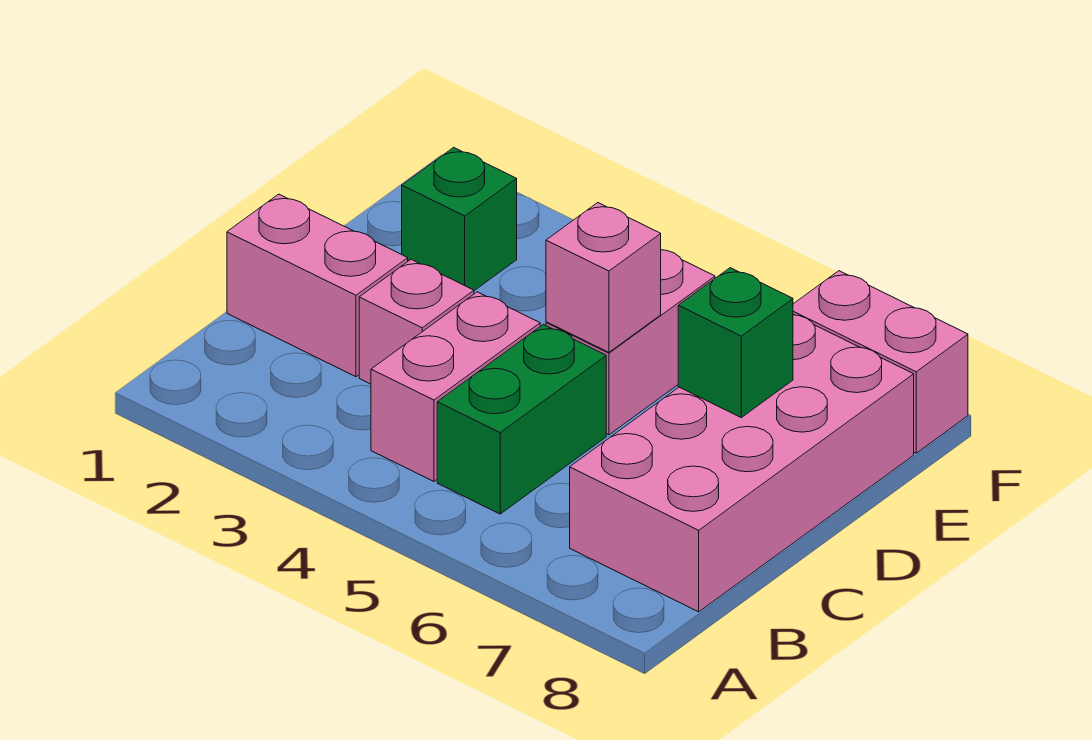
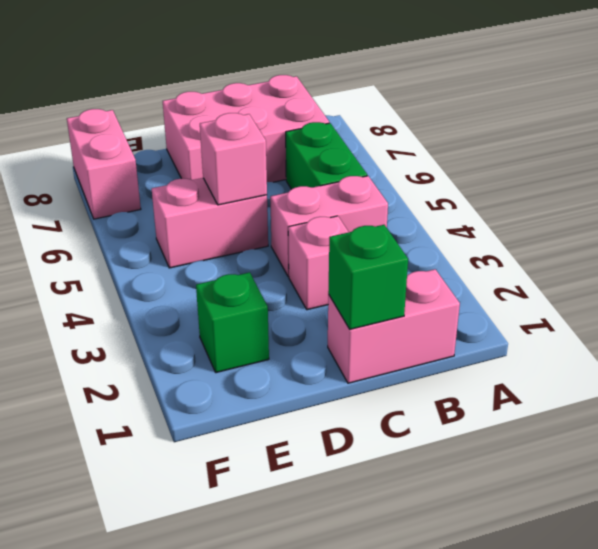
green brick B5:C5 level 1 -> green brick B5:B6 level 1
pink brick B7:E8 level 1 -> pink brick B7:D8 level 1
pink brick C1:C2 level 1 -> pink brick B1:C1 level 1
green brick D7 level 2 -> green brick C1 level 2

